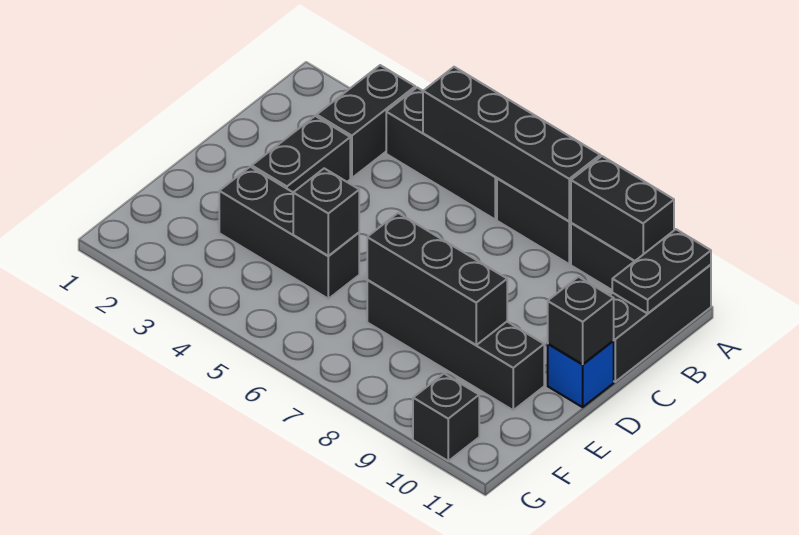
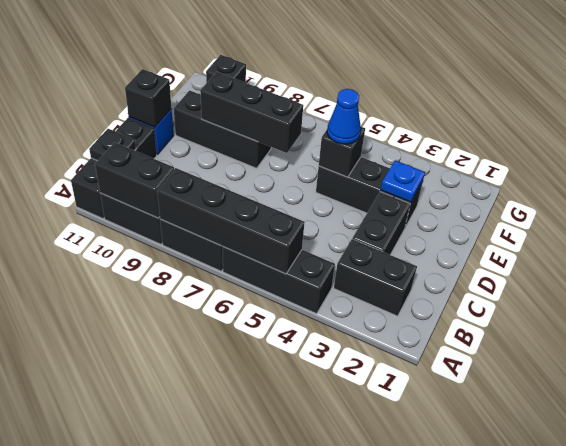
black brick A3:B3 level 1 -> black brick B2:B3 level 1
black plate A11:B11 level 2 -> black plate B11 level 2
none -> blue plate E3 level 2
none -> blue cone E5 level 3
black brick E7:E10 level 1 -> black brick E8:E10 level 1

